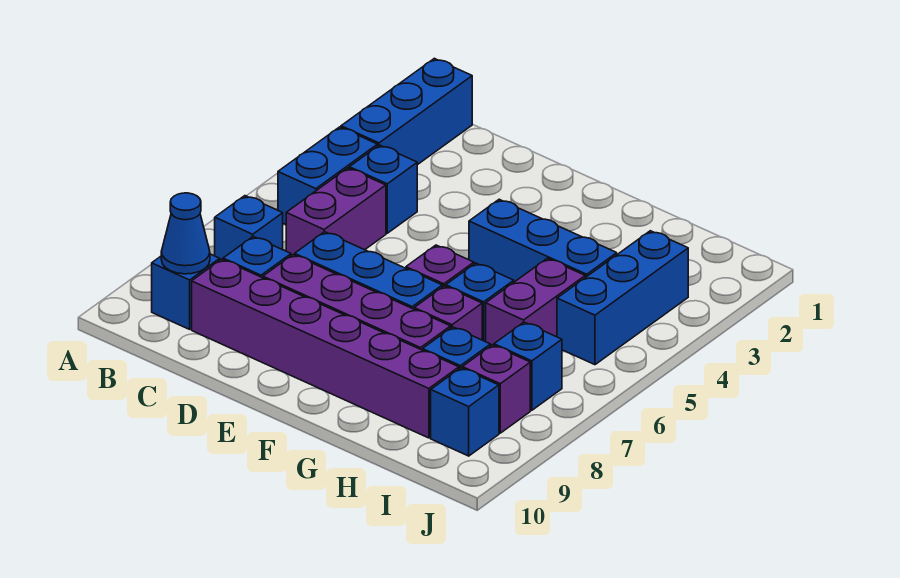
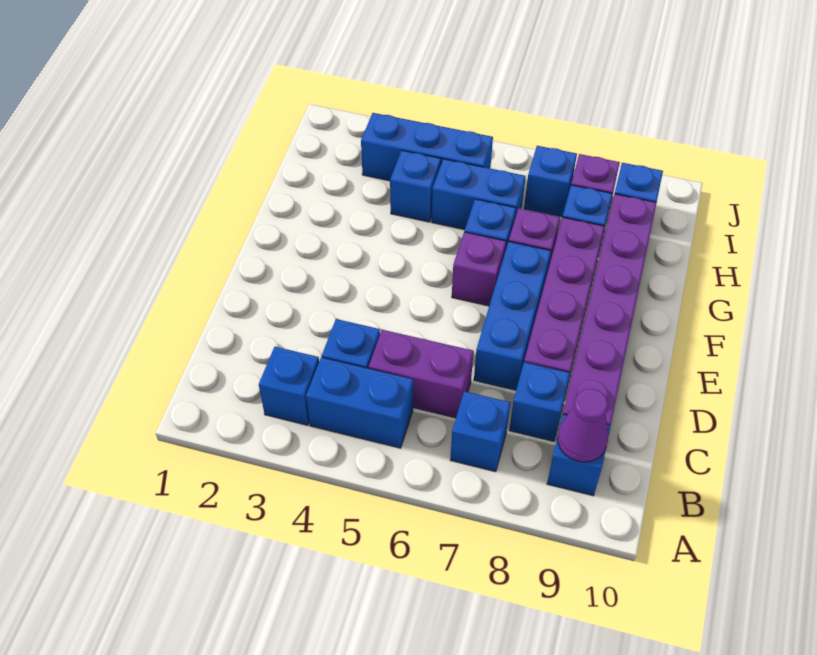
blue brick B1:B3 level 1 -> blue brick B3 level 1
blue cone B9 level 2 -> purple cone B9 level 2
blue brick F4:H4 level 1 -> blue brick H4 level 1
purple brick H5:H6 level 1 -> blue brick H5:H6 level 1

